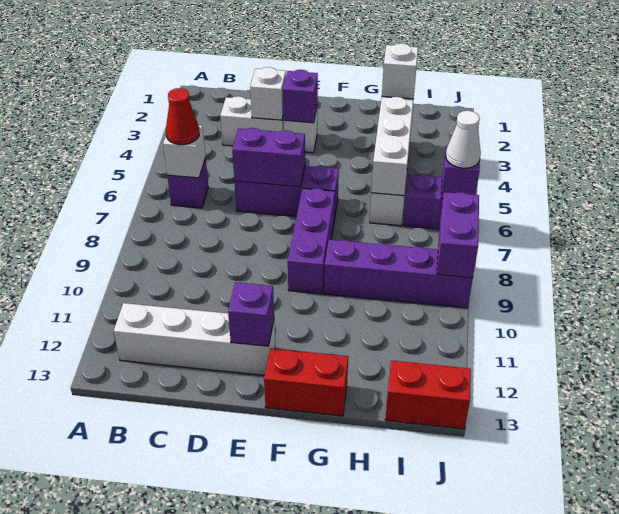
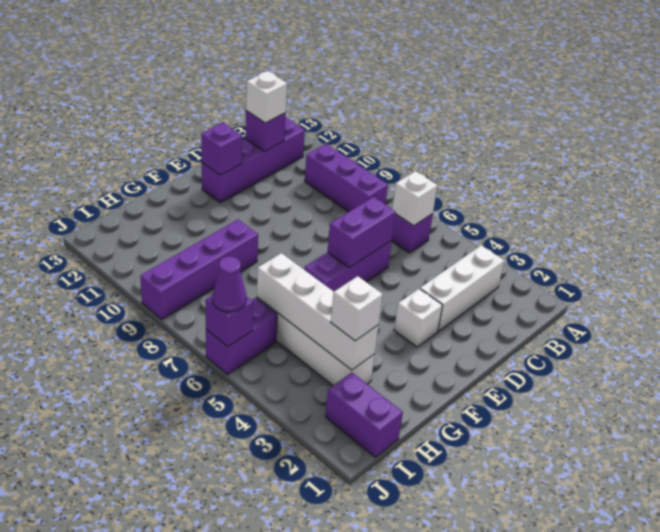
red cone B6 level 3 -> none
white brick B12:E12 level 1 -> purple brick B12:E12 level 1
white brick C3:D3 level 1 -> white brick B3:D3 level 1
white brick D3 level 2 -> white brick C12 level 3
purple brick E3 level 2 -> purple brick C12 level 2
purple brick F7:F9 level 1 -> purple brick B8:B10 level 1
red brick F13:G13 level 1 -> none
red brick I13:J13 level 1 -> none
white cone J6 level 3 -> purple cone J6 level 3
purple brick J8:J9 level 2 -> purple brick I1:I2 level 1

